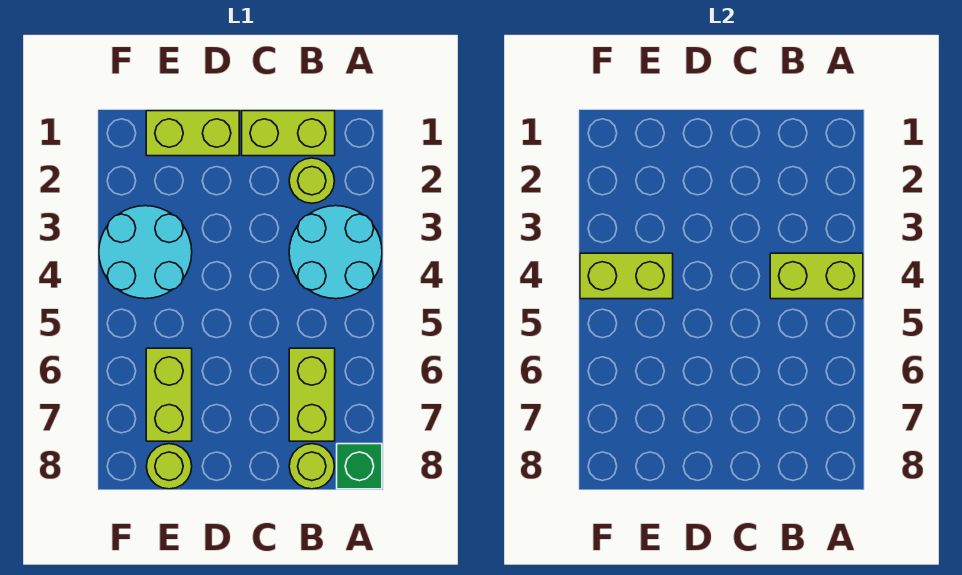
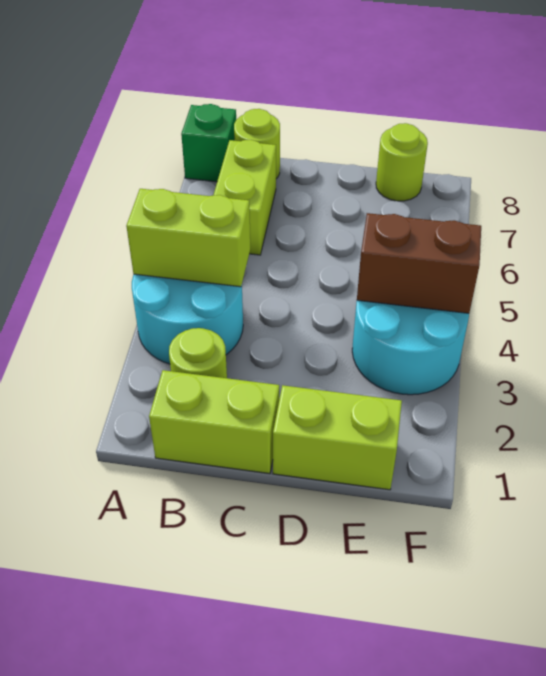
lime brick E4:F4 level 2 -> brown brick E4:F4 level 2
lime brick E6:E7 level 1 -> none

